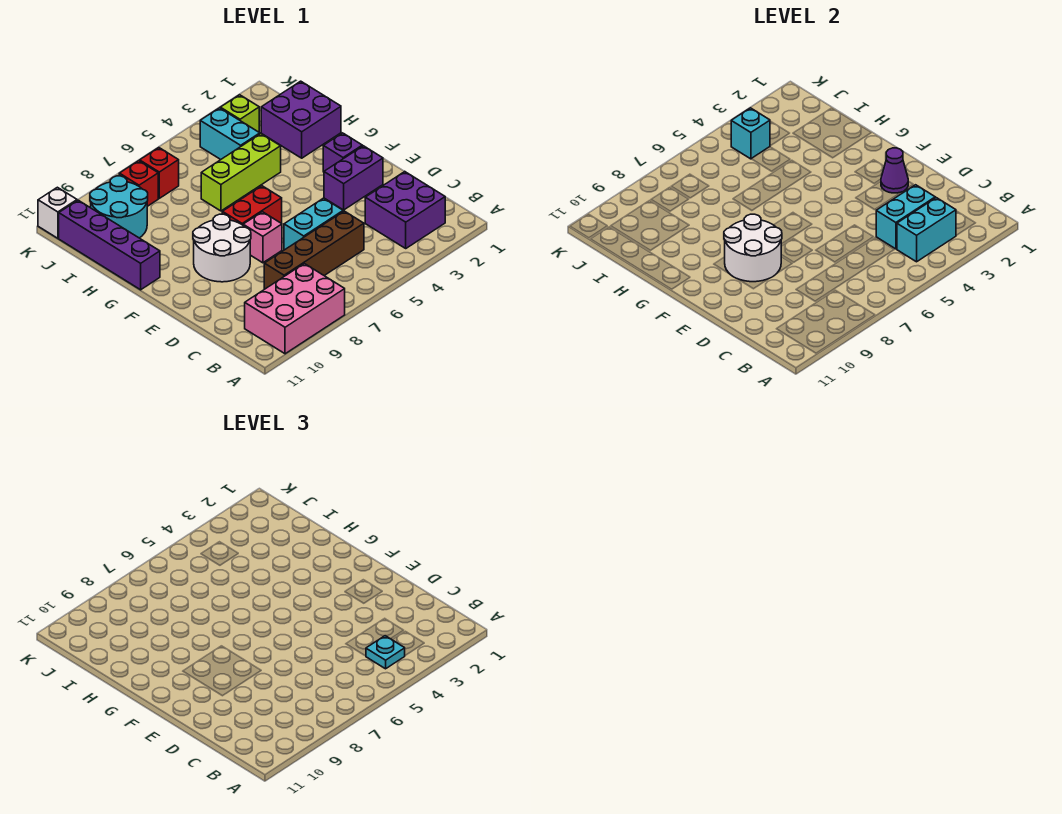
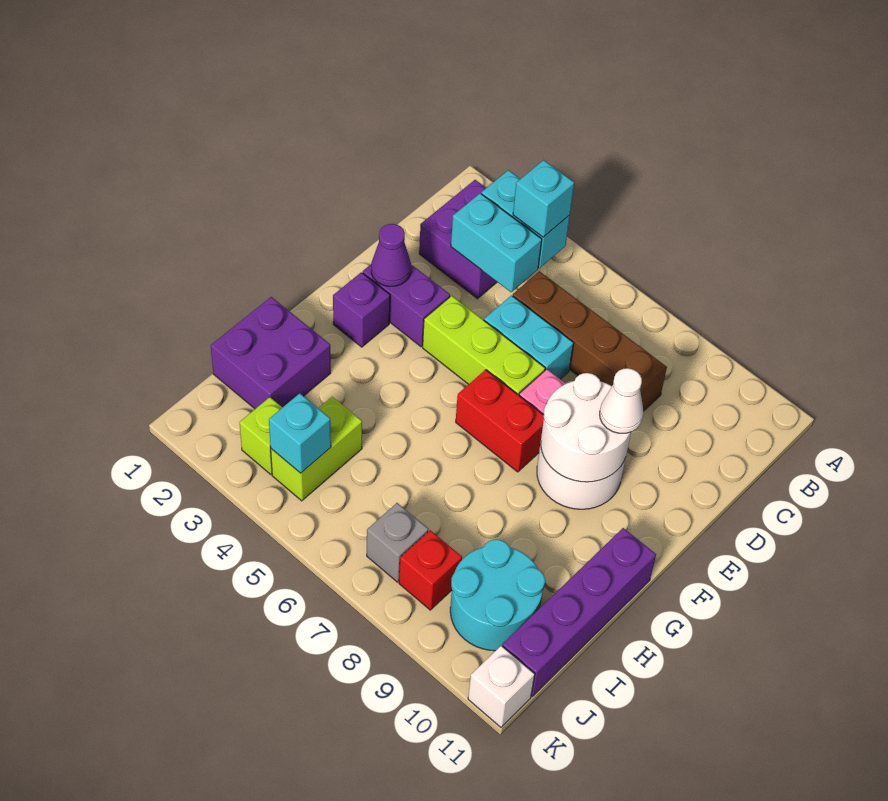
pink brick A8:B10 level 1 -> none
cyan plate B4 level 3 -> cyan brick B4 level 3
none -> white cone E9 level 3
lime brick H4:H6 level 1 -> lime brick E4:E6 level 1
cyan brick I4:J4 level 1 -> lime brick I4:J4 level 1
red brick J7 level 1 -> grey brick J7 level 1

